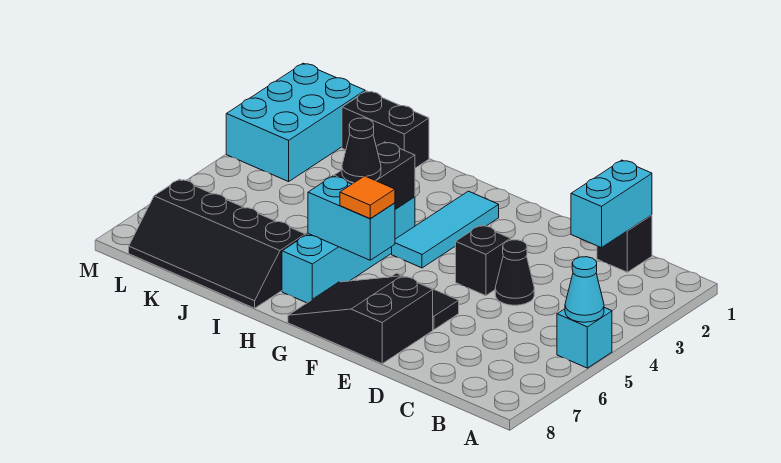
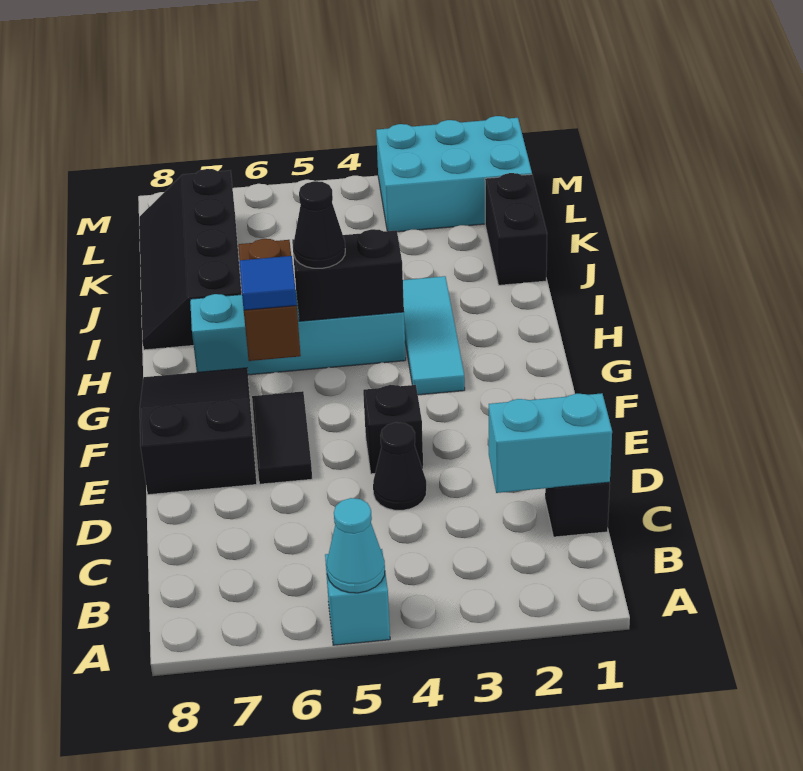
cyan tile G2:G4 level 1 -> cyan tile G3:I3 level 1
cyan brick G6:H6 level 2 -> brown brick G6:H6 level 2
orange tile G6 level 3 -> blue tile G6 level 3

